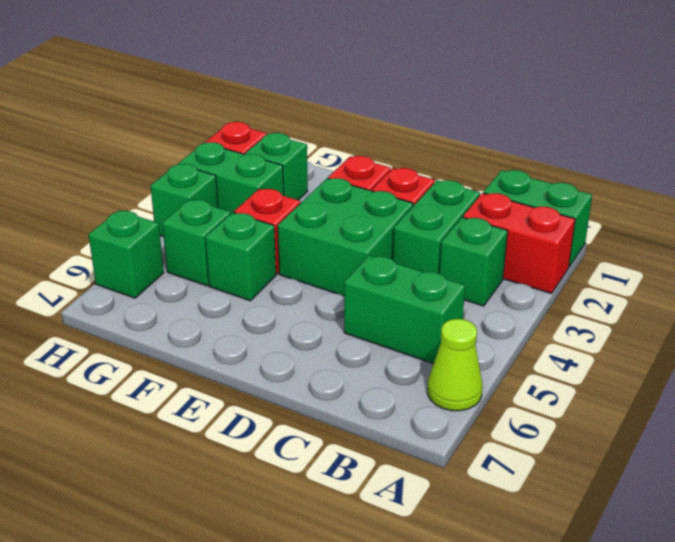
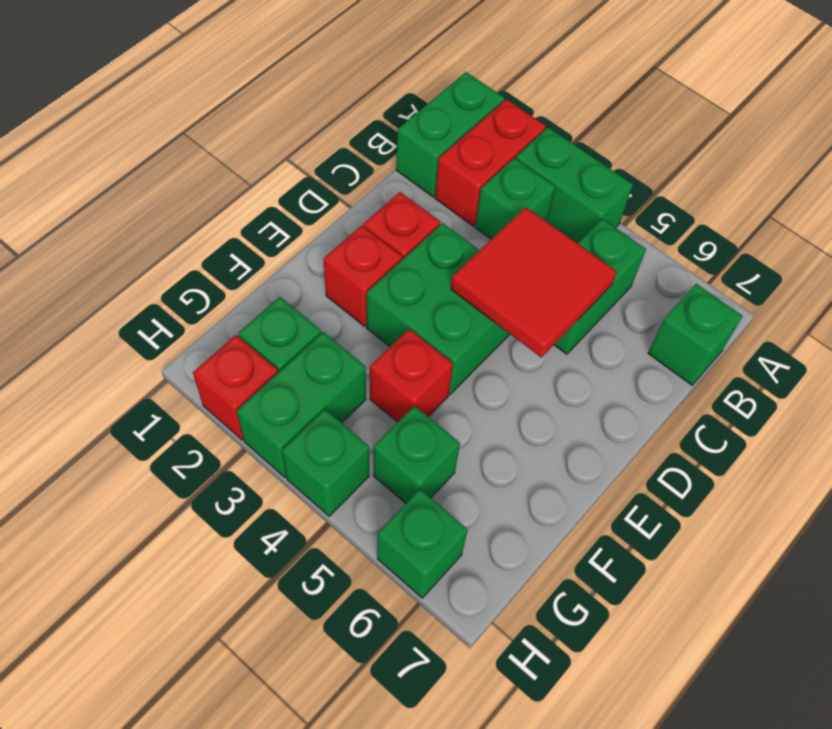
lime cone A6 level 1 -> none
green brick C2:C3 level 1 -> green brick A3:A4 level 1
none -> red tile C4:D5 level 2
green brick F5 level 1 -> green brick B7 level 1

